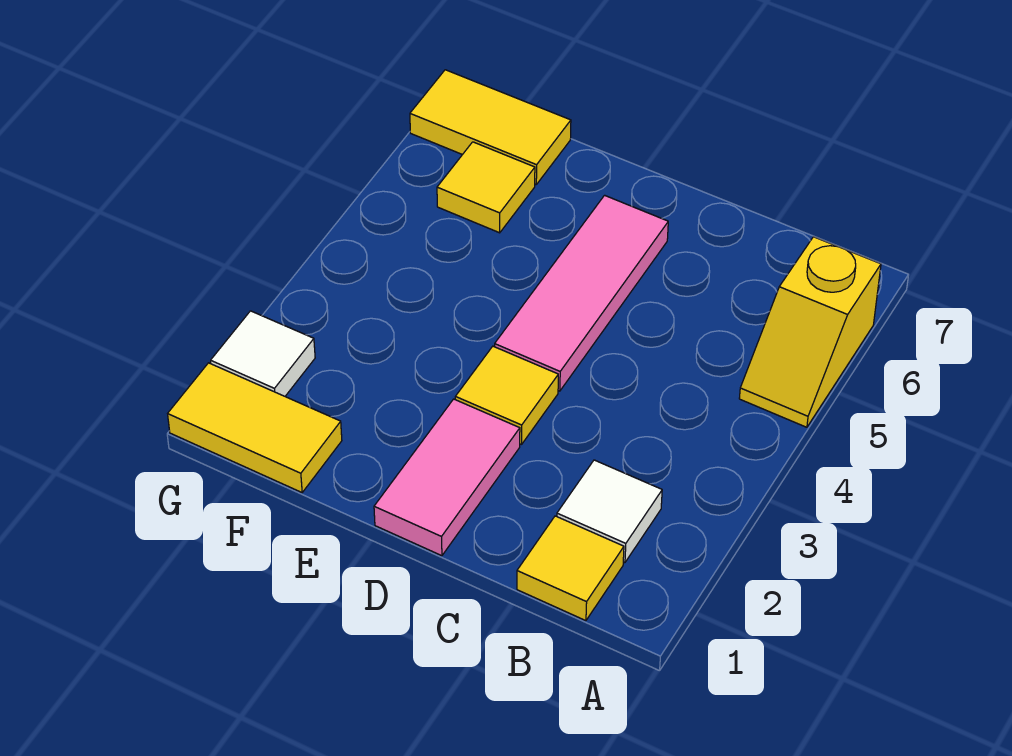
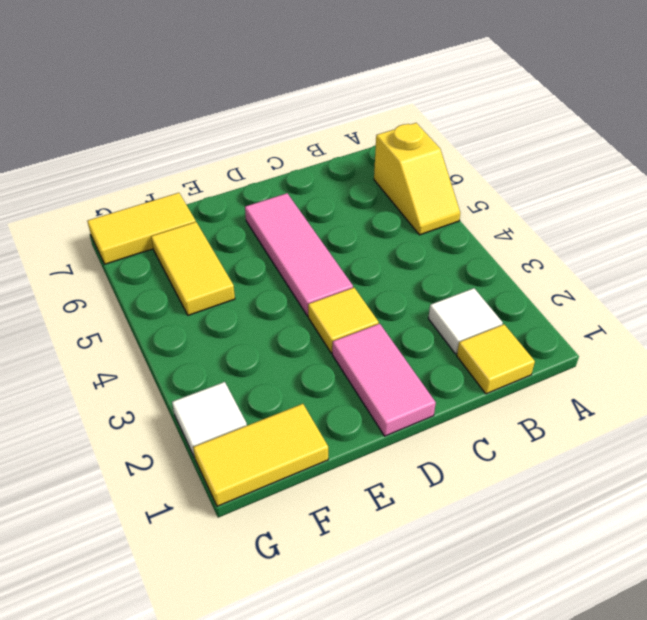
yellow tile F6 level 1 -> yellow tile F5:F6 level 1

